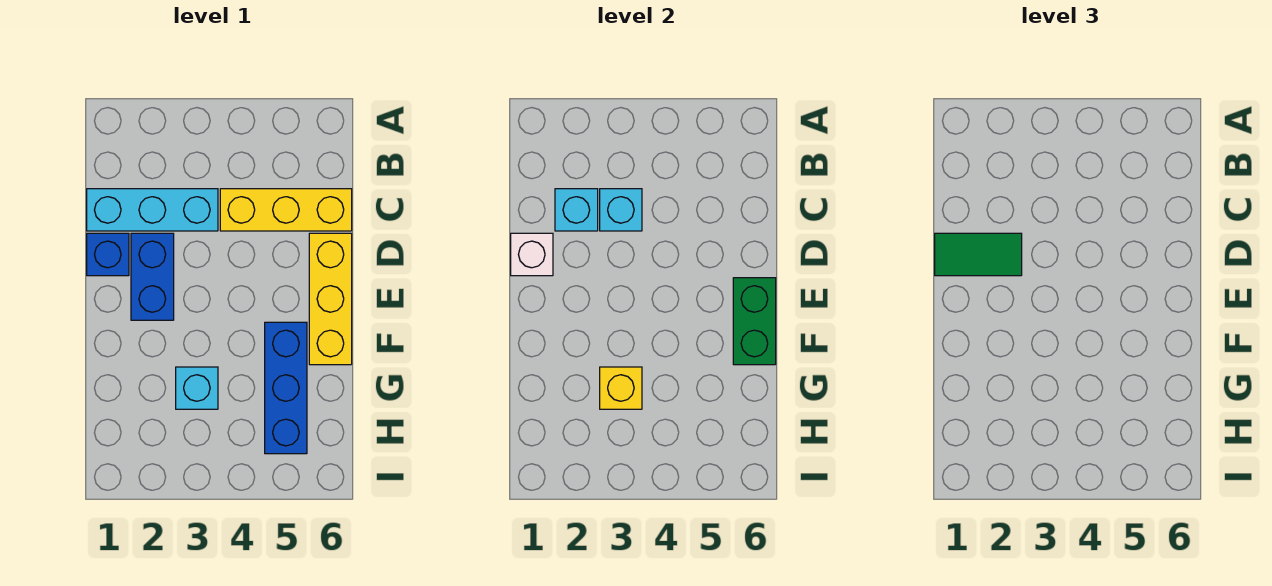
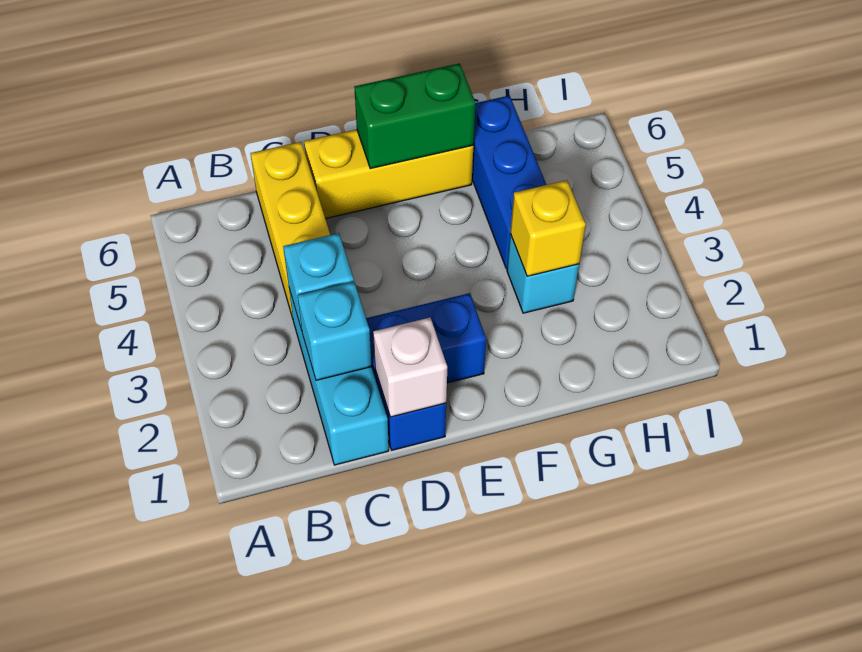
green tile D1:D2 level 3 -> none
blue brick F5:H5 level 1 -> blue brick G4:G6 level 1

